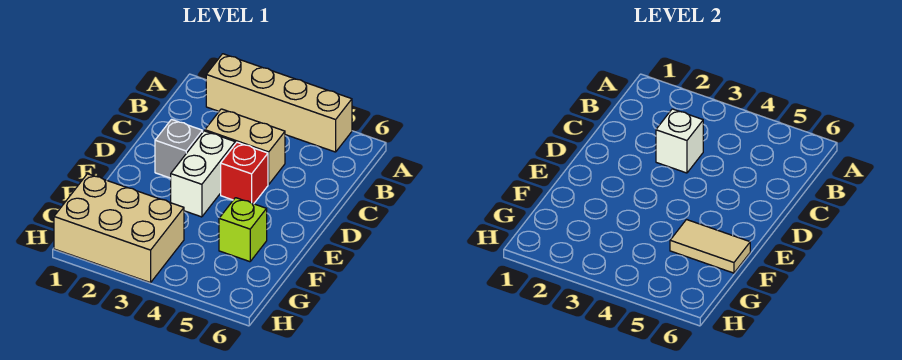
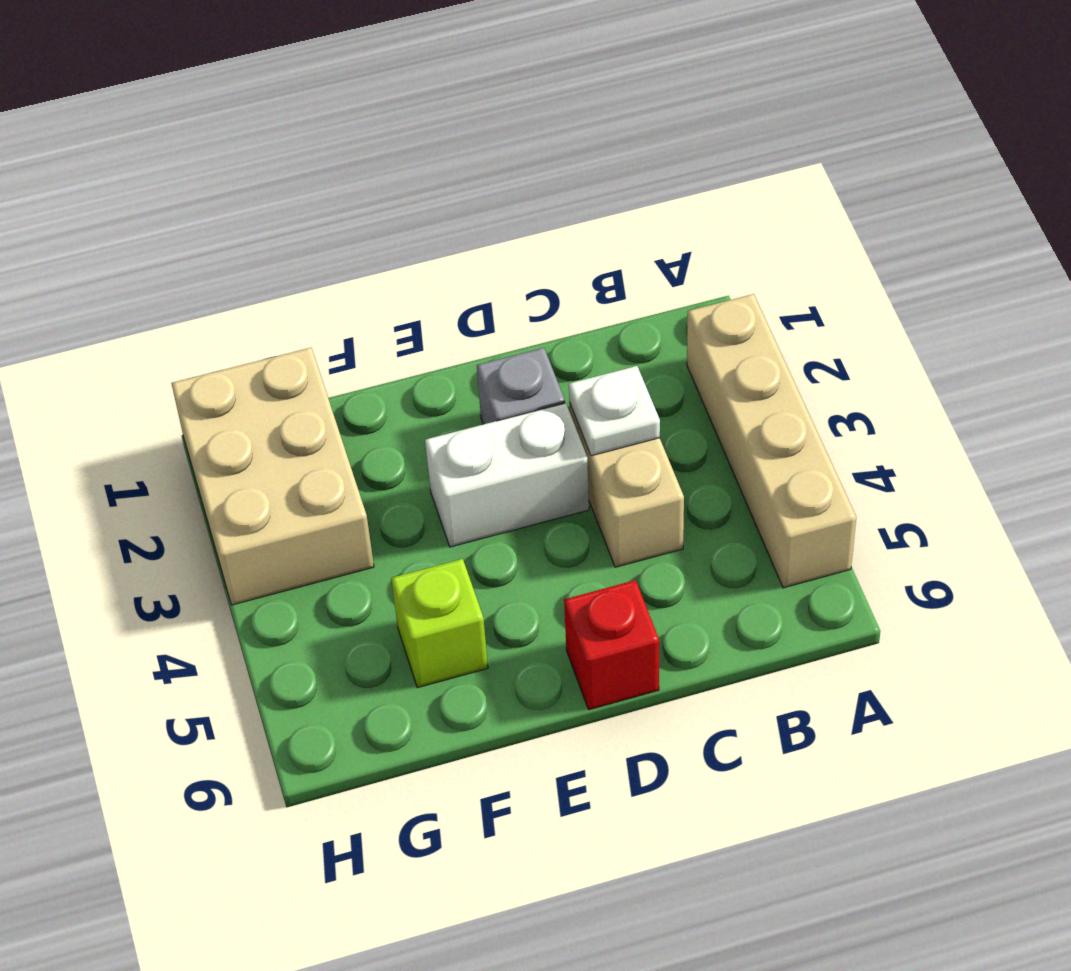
white brick C3 level 2 -> white plate C3 level 2
red brick D4 level 1 -> red brick D6 level 1
tan tile F5:F6 level 2 -> none

